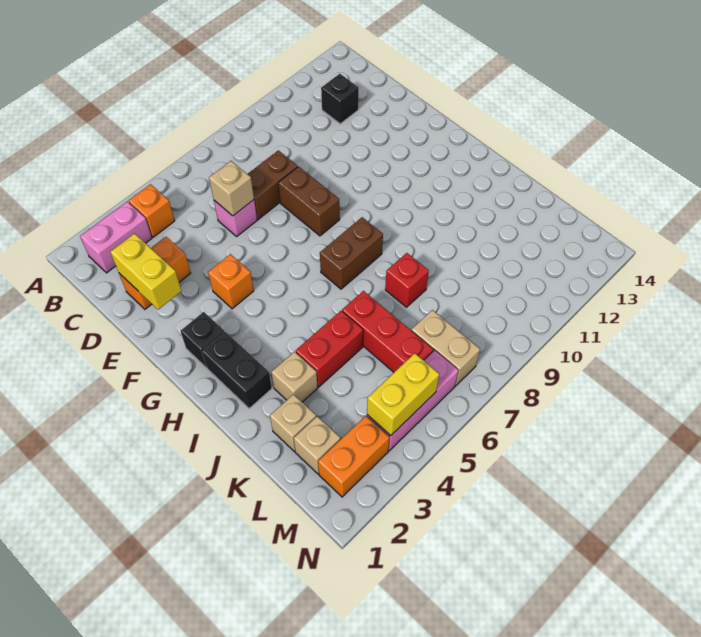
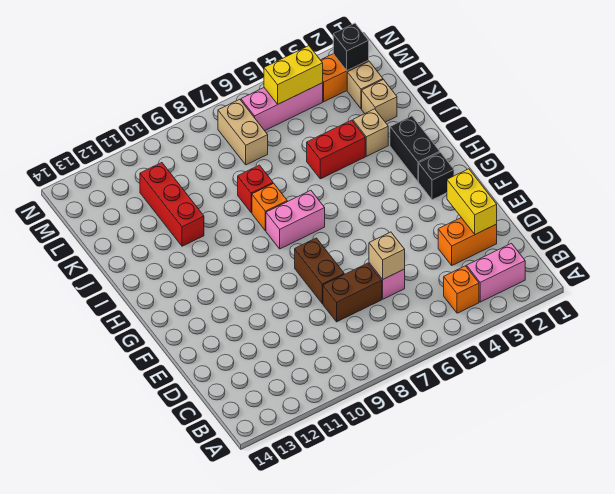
black brick C12 level 1 -> black brick M2 level 2
orange brick F4 level 1 -> orange brick I8 level 1
brown brick H7:H8 level 1 -> pink brick H7:H8 level 1
red brick J6:L6 level 1 -> red brick J11:L11 level 1

